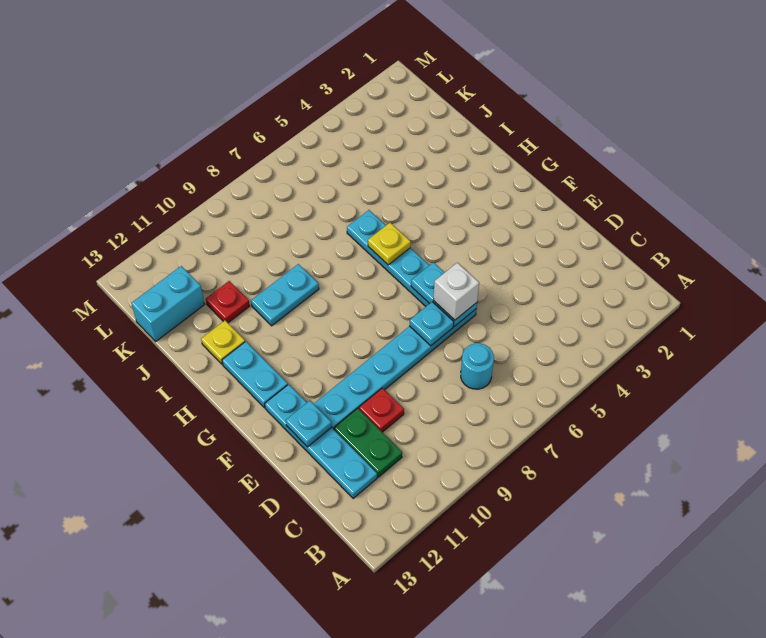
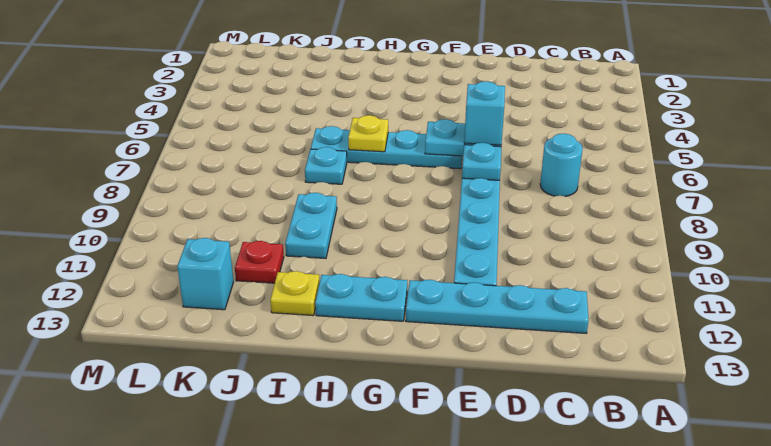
green plate C11:D11 level 1 -> none
red plate D10 level 1 -> none
white brick E6 level 3 -> cyan brick E6 level 3
cyan plate E12 level 2 -> cyan plate I7 level 1
cyan brick K12:K13 level 1 -> cyan brick K12 level 1

